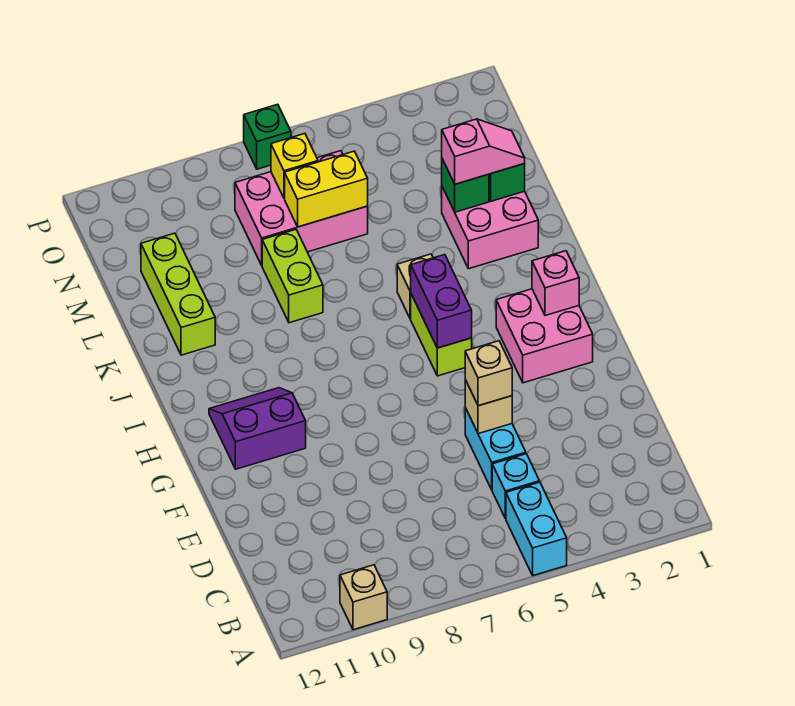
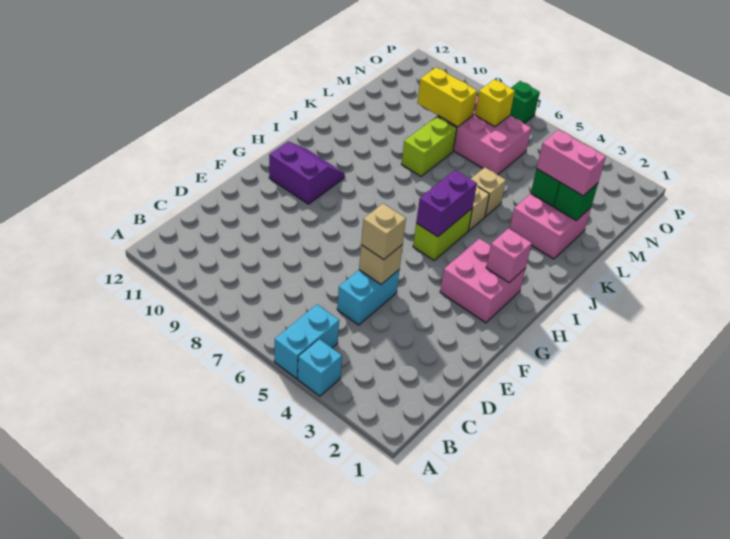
tan brick A10 level 1 -> tan brick K5 level 1
cyan brick C5 level 1 -> cyan brick A4 level 1
lime brick K11:M11 level 1 -> none
pink slope L2:L3 level 3 top 3 -> pink brick L2:L3 level 3
yellow brick M6:M7 level 2 -> yellow brick M8:M9 level 2

